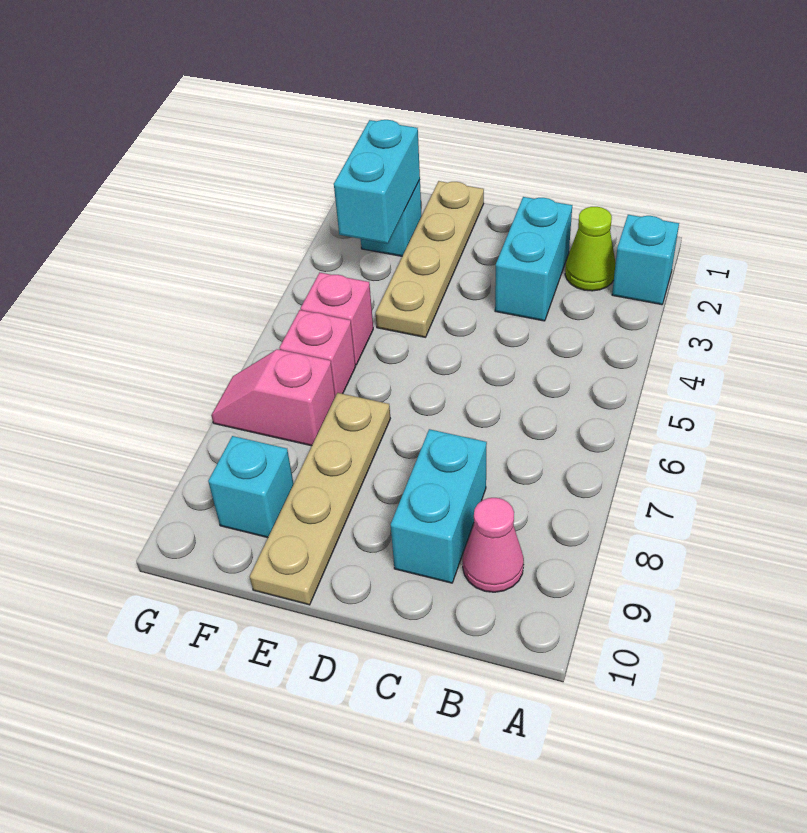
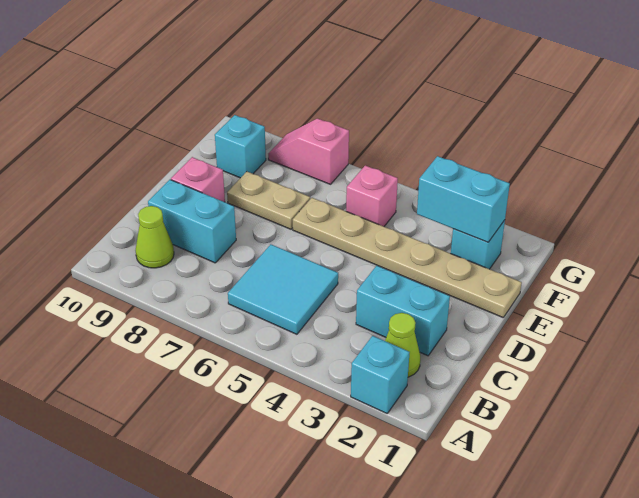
none -> cyan tile B5:C6 level 1
pink cone B9 level 1 -> lime cone B9 level 1
tan plate E1:E4 level 1 -> tan plate E1:E6 level 1
tan plate E7:E10 level 1 -> tan plate E7:E8 level 1
pink brick F6 level 1 -> pink brick D9 level 1
pink slope F7:G7 level 1 top F -> pink slope G7:G8 level 1 top 7

